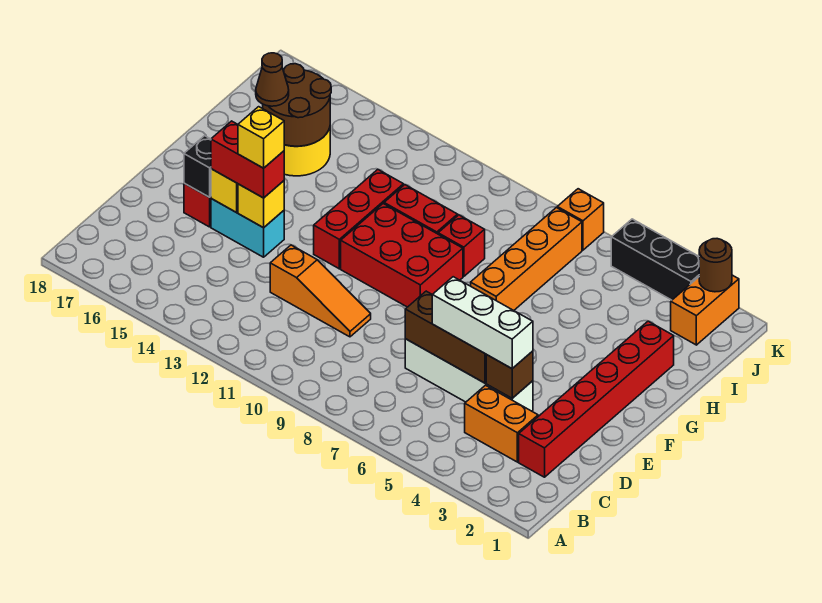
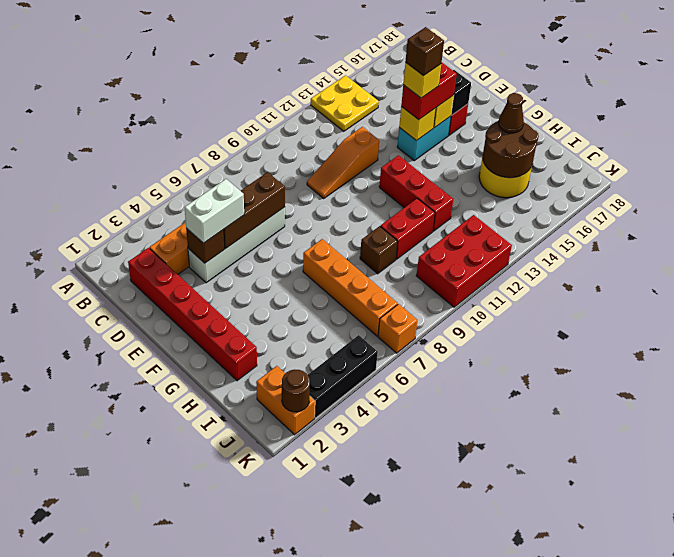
none -> yellow plate A13:B14 level 1
white brick D4:D6 level 3 -> white brick D4:D5 level 3
none -> brown brick E14 level 5
red brick F9:G11 level 1 -> red brick J10:K12 level 1
red brick H9 level 1 -> brown brick H9 level 1

